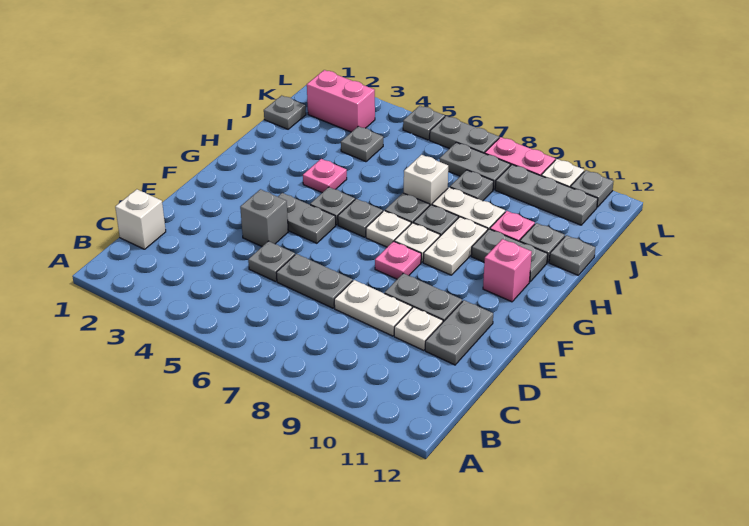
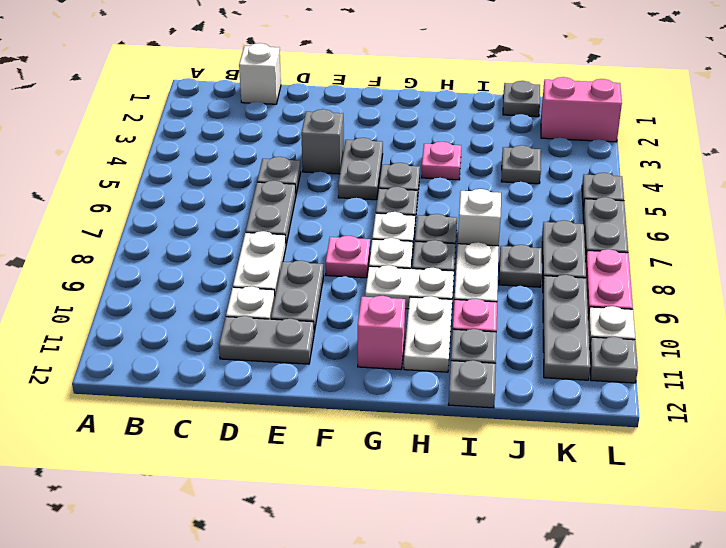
grey plate H10:H11 level 1 -> white plate H10:H11 level 1
pink brick K2:K3 level 1 -> pink brick K2:L2 level 1

